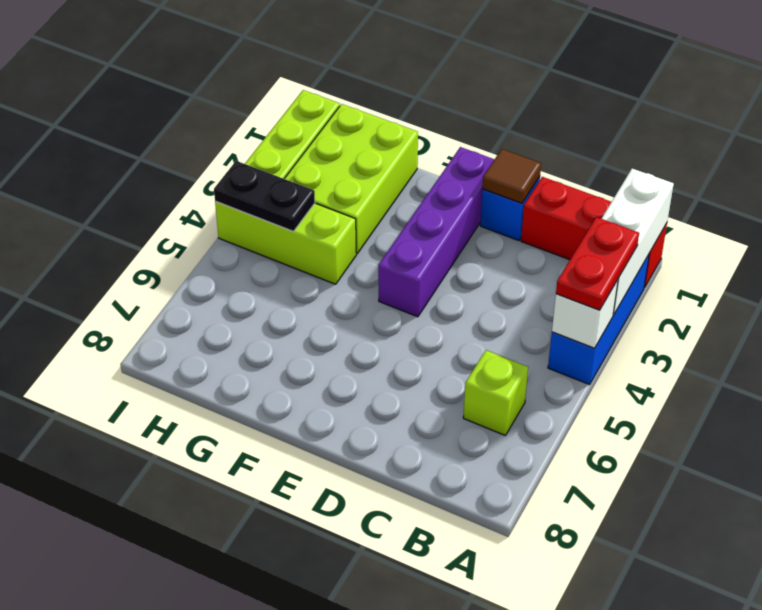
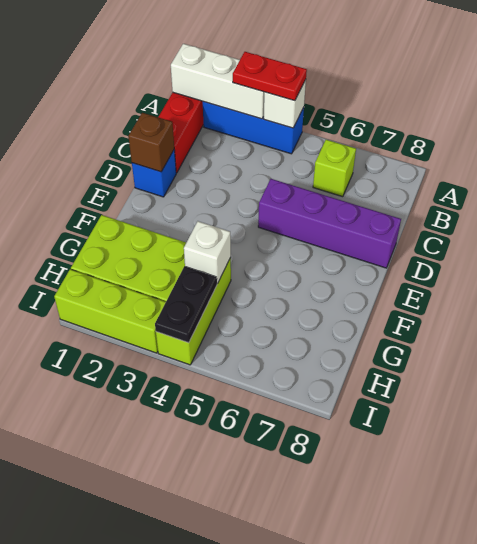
brown tile D1 level 2 -> brown brick D1 level 2
purple brick E1:E4 level 1 -> purple brick D5:D8 level 1
none -> white brick G4 level 2

